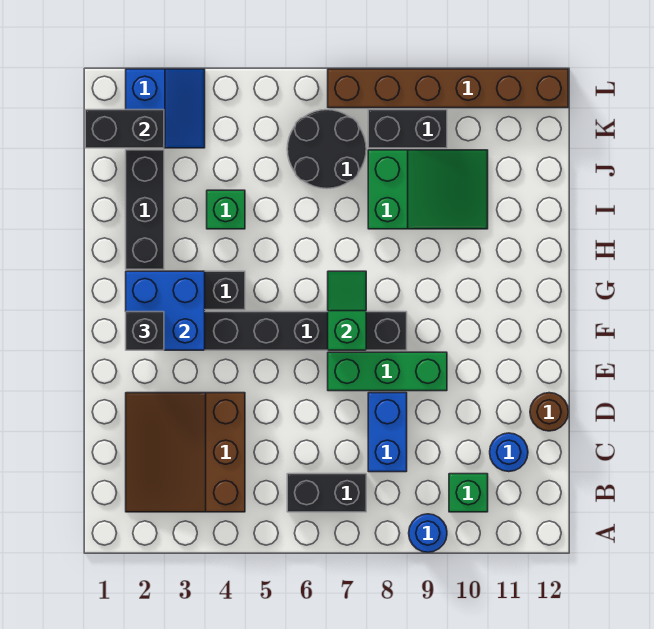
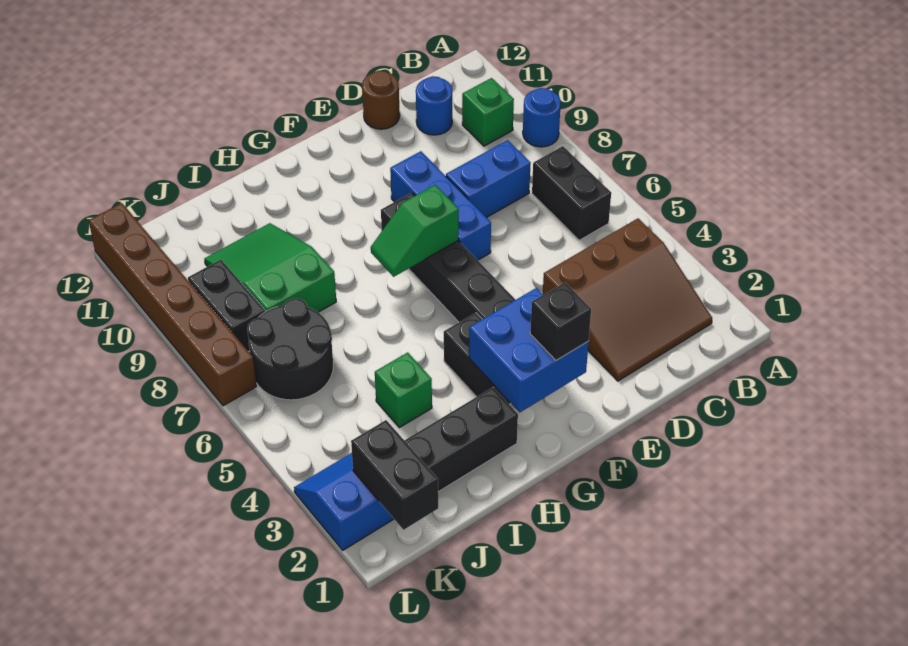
green brick E7:E9 level 1 -> blue brick E7:E9 level 1

